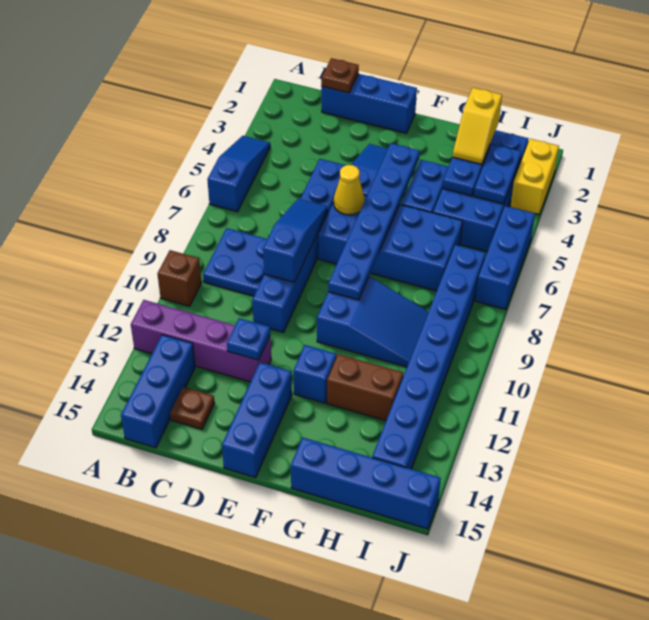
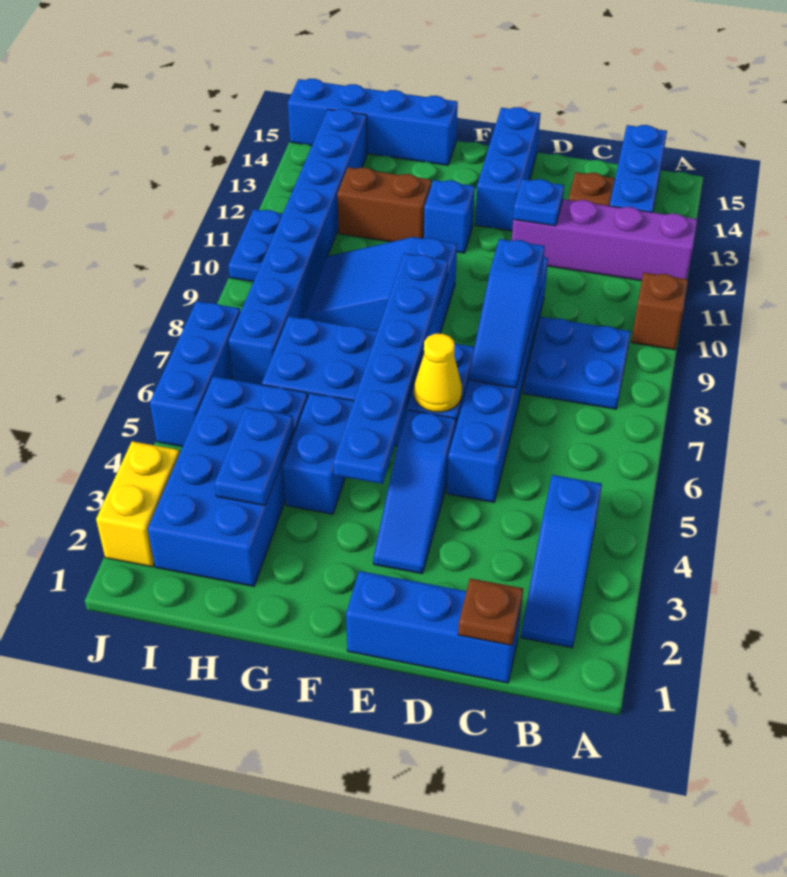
blue slope A4:A6 level 1 top 6 -> blue slope B2:B4 level 1 top 4
yellow slope H2:H3 level 3 top 2 -> none
blue plate I3:I4 level 2 -> blue plate J10:J11 level 1

